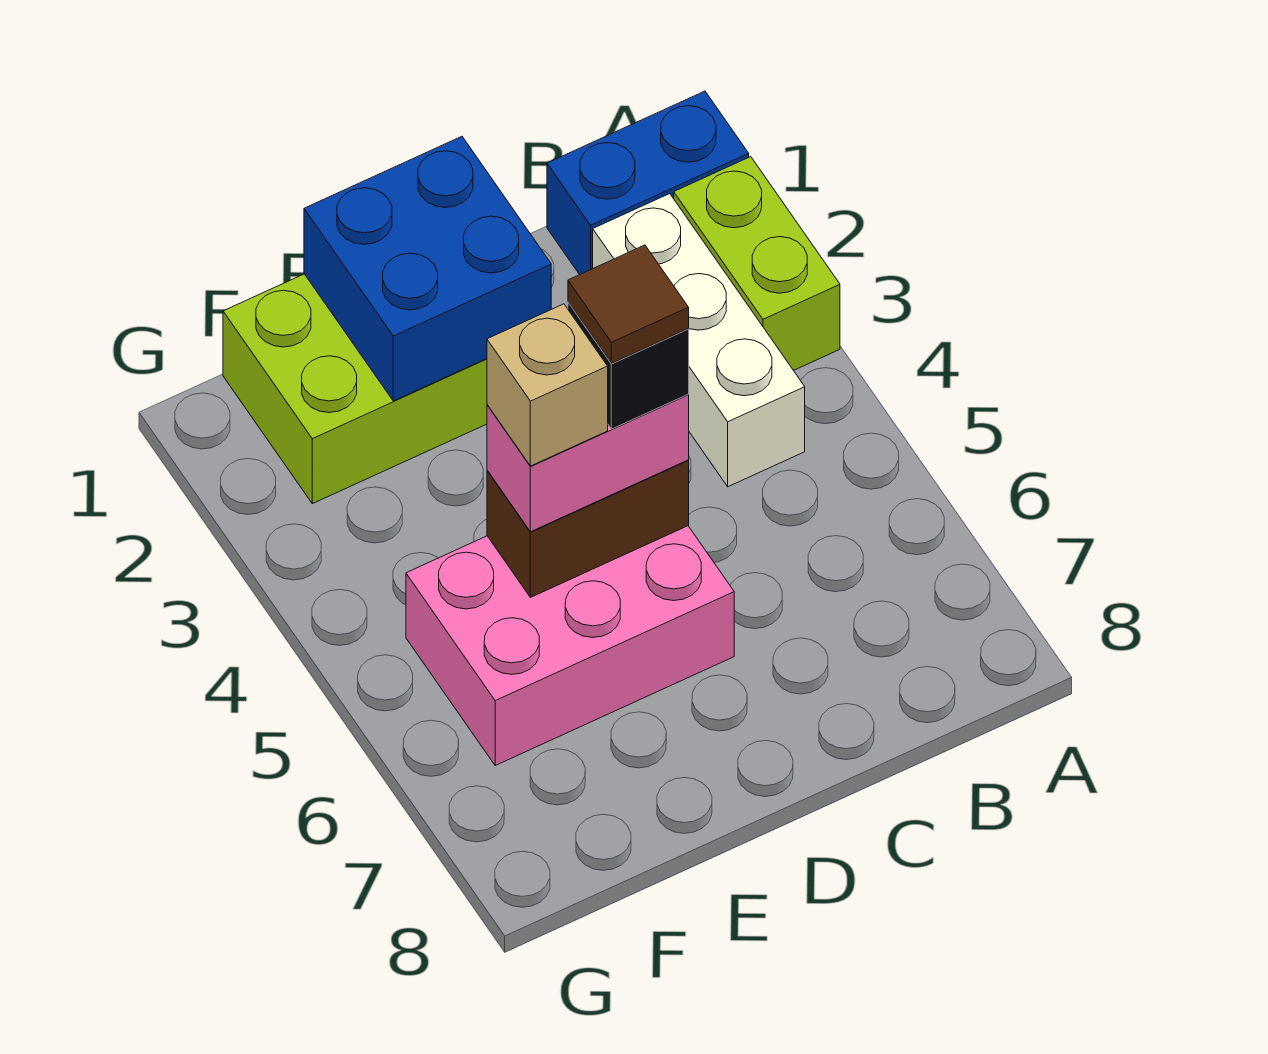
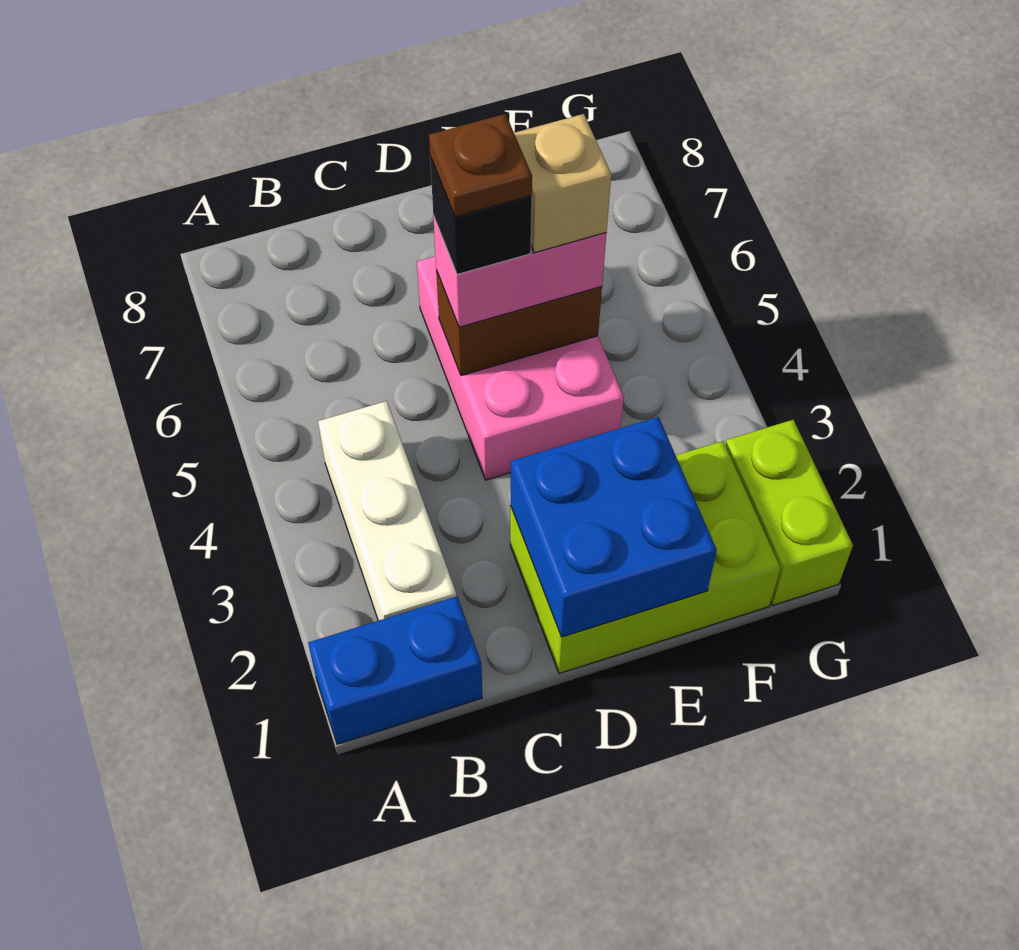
lime brick A2:A3 level 1 -> lime brick G1:G2 level 1
pink brick D5:F6 level 1 -> pink brick D4:E6 level 1
brown tile D5 level 5 -> brown plate D5 level 5

